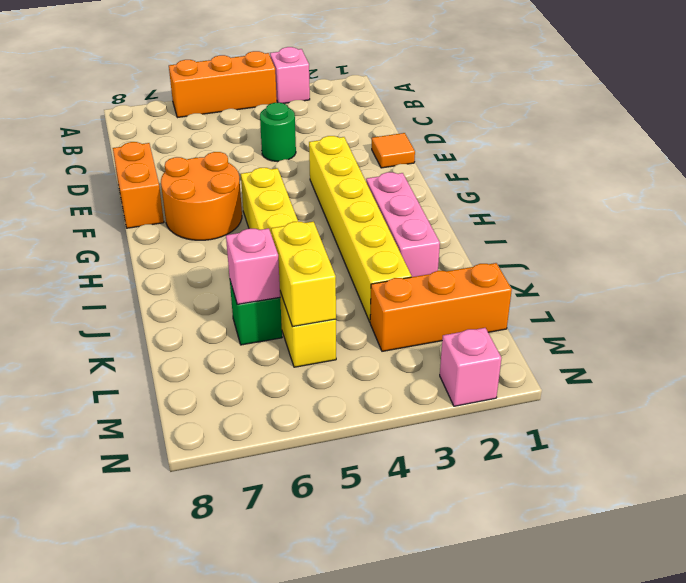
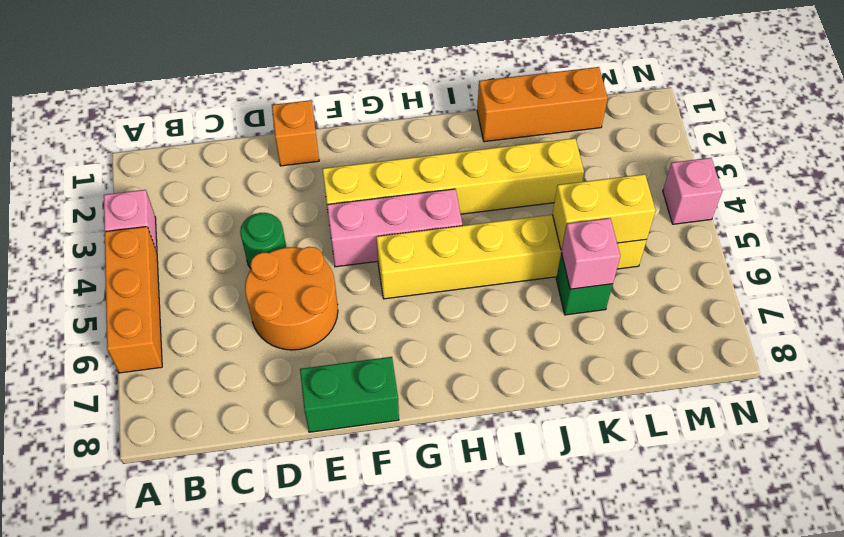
orange tile E1 level 1 -> orange brick E1 level 1
orange brick E8:F8 level 1 -> green brick E8:F8 level 1
orange round brick F6:G7 level 1 -> orange round brick D5:E6 level 1
pink brick H2:J2 level 1 -> pink brick F4:H4 level 1
orange brick L1:L3 level 1 -> orange brick J1:L1 level 1
pink brick N2 level 1 -> pink brick N4 level 1

